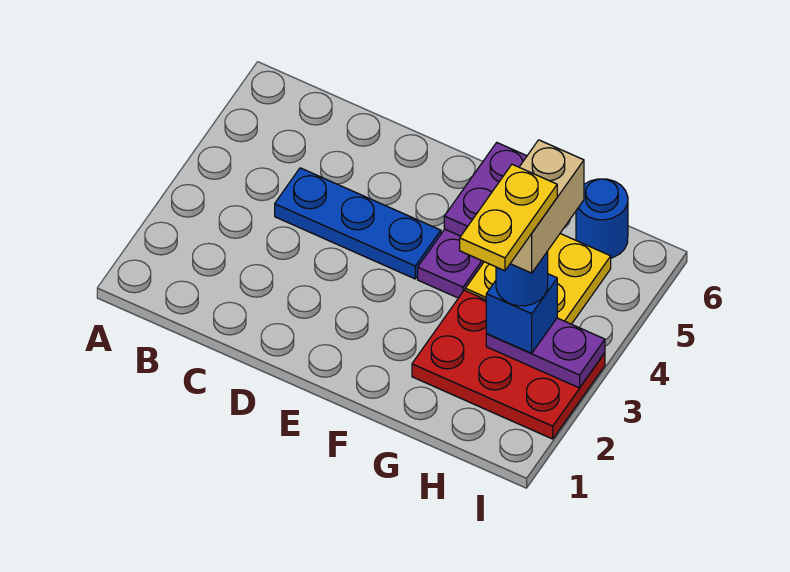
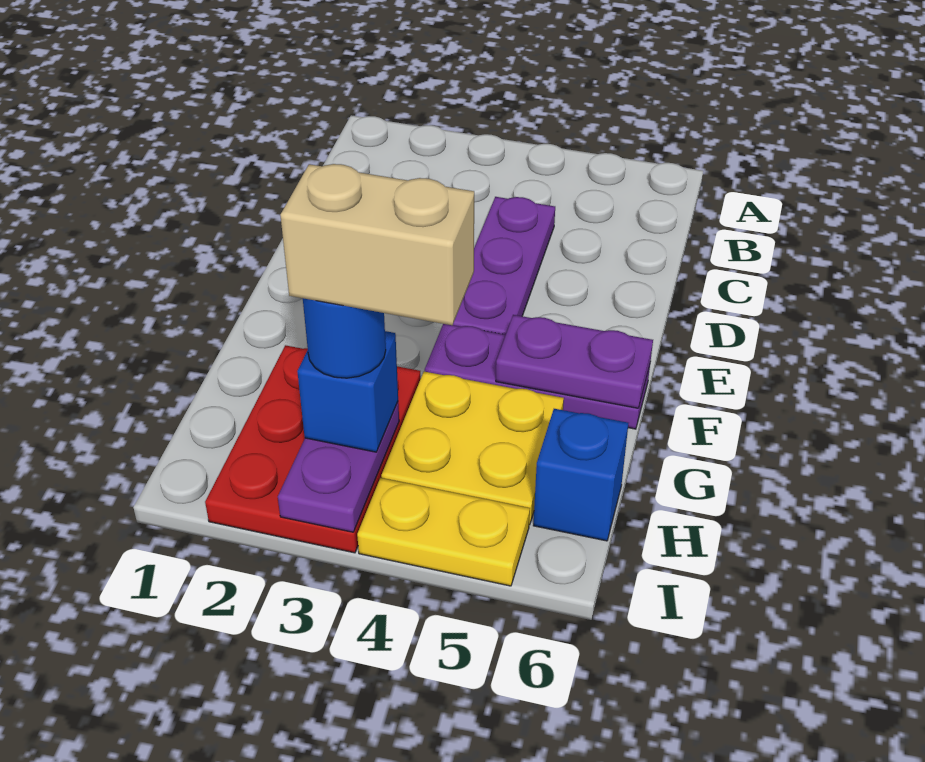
blue plate C4:E4 level 1 -> purple plate C4:E4 level 1
yellow plate H2:H3 level 6 -> yellow plate I4:I5 level 1
blue round brick H6 level 1 -> blue brick H6 level 1

